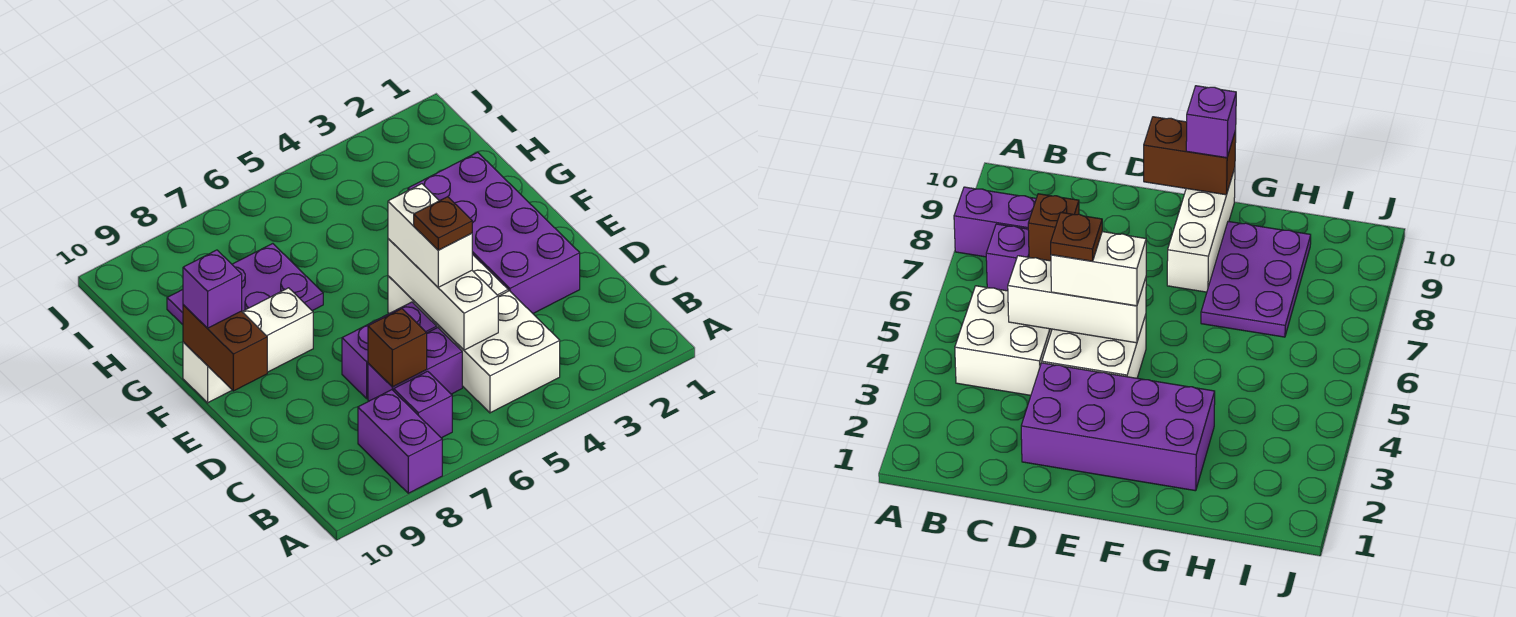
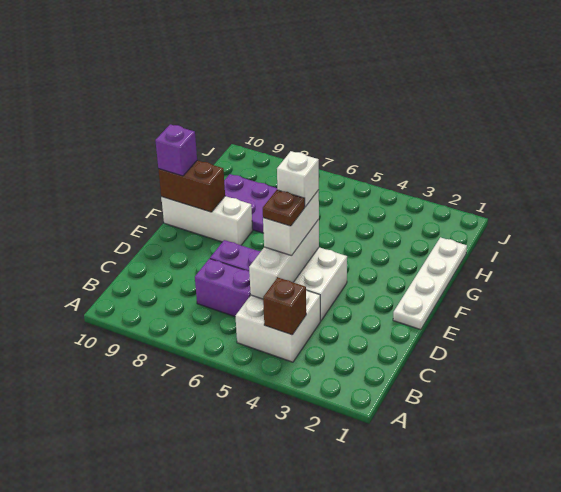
purple brick A8:B8 level 1 -> none
purple brick B7 level 1 -> none
brown brick C7 level 2 -> brown brick B4 level 2
purple brick D2:G3 level 1 -> none
none -> white plate E1:H1 level 1
none -> white brick E5 level 4
brown brick E10:F10 level 2 -> brown brick F9:F10 level 2

